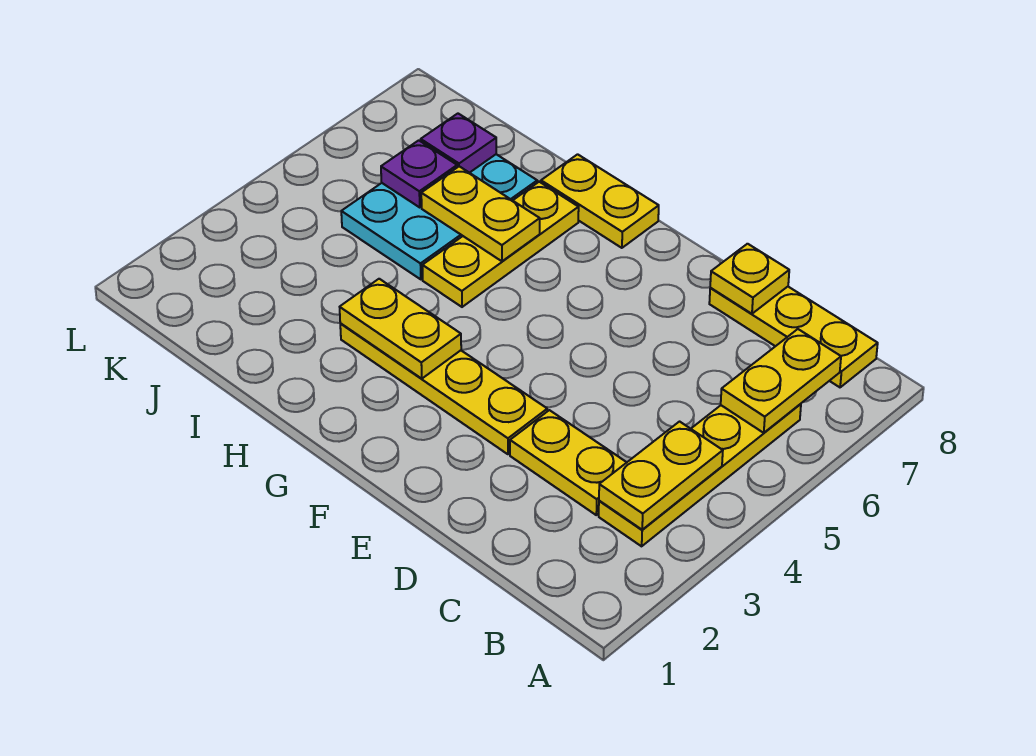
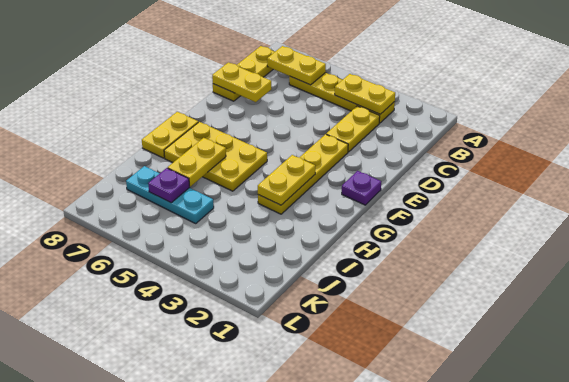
yellow plate D8 level 2 -> yellow plate D7:D8 level 2
yellow plate H5:H7 level 1 -> yellow plate G5:H7 level 1
cyan plate I5:J7 level 1 -> cyan plate J5:J7 level 1
purple plate J7 level 2 -> purple plate F1 level 1

